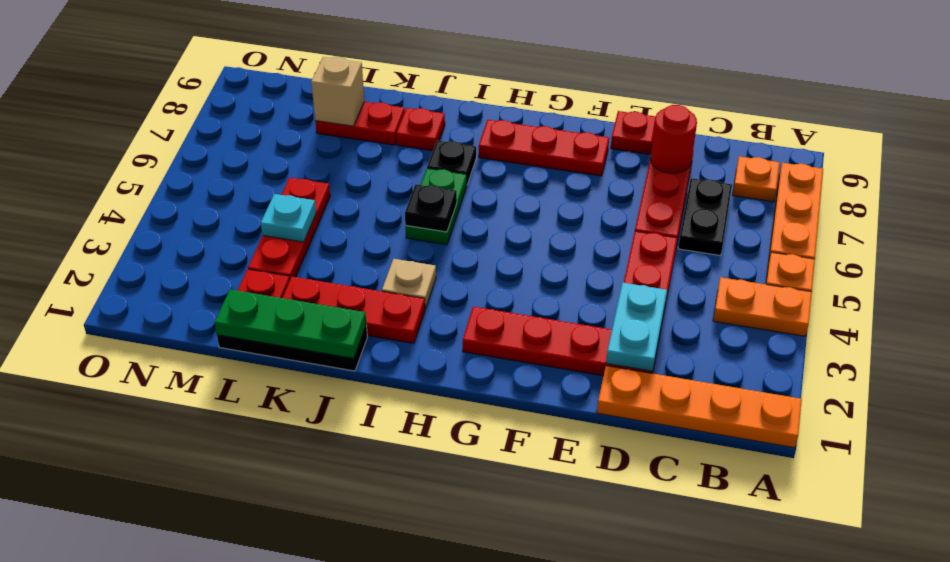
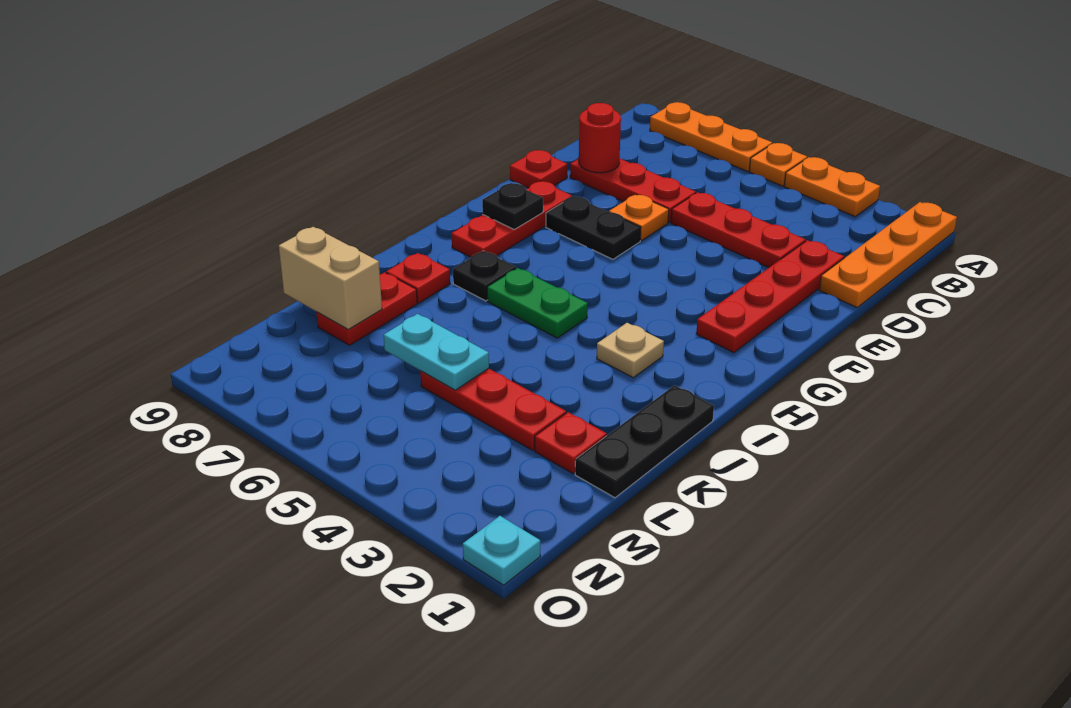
orange plate A4:B4 level 1 -> orange plate A3:A4 level 1
orange plate B8 level 1 -> orange plate E6 level 1
black plate C6:C7 level 1 -> black plate F6:F7 level 1
cyan plate D2:D3 level 2 -> cyan plate L5:L6 level 2
red plate I2:K2 level 1 -> none
black plate I5 level 2 -> black plate G8 level 2
green plate J1:L1 level 2 -> none
cyan plate L4 level 2 -> cyan plate O1 level 1
tan brick L8 level 2 -> tan brick L8:L9 level 2

